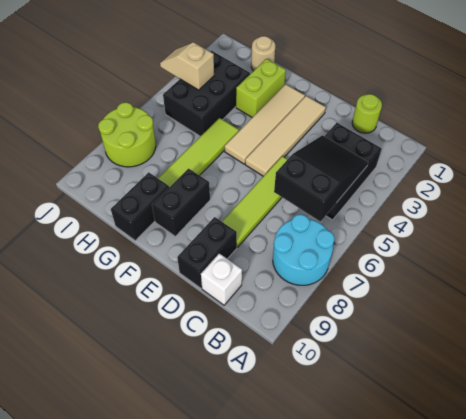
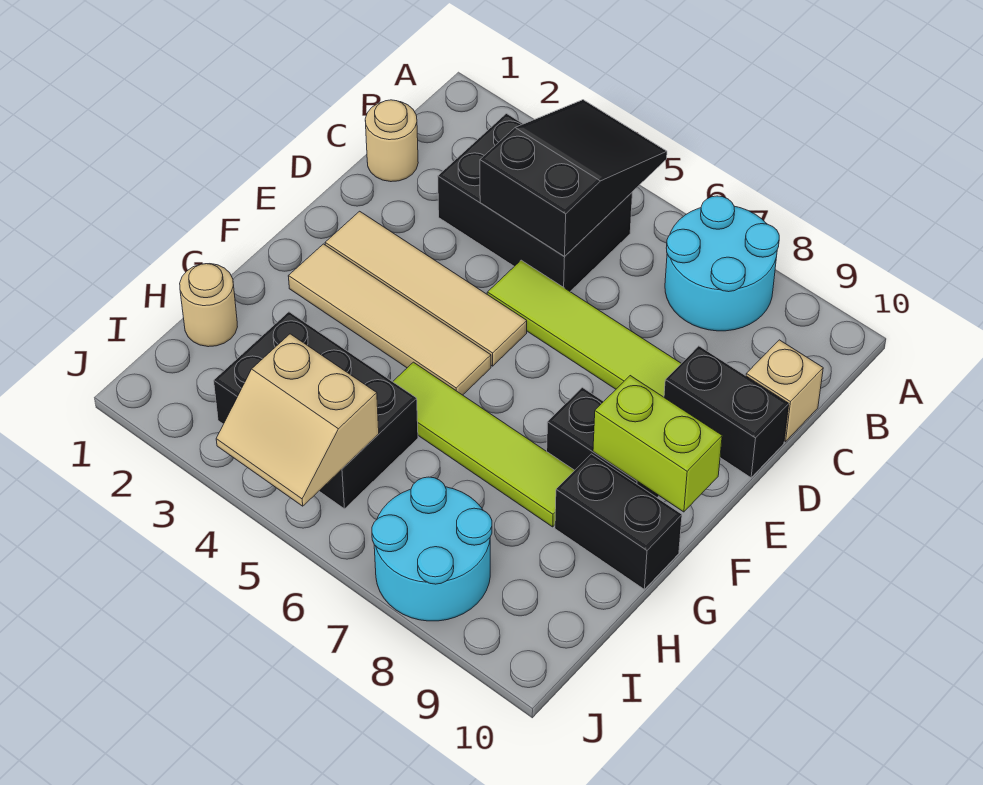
black slope B4:C6 level 2 top 6 -> black slope A4:C5 level 2 top C
lime round brick C1 level 1 -> tan round brick C1 level 1
white brick C10 level 1 -> tan brick C10 level 1
lime brick G2:G3 level 1 -> lime brick F9:F10 level 2
tan slope I4:J4 level 2 top I -> tan slope I4:J5 level 2 top I
lime round brick I7:J8 level 1 -> cyan round brick I7:J8 level 1

